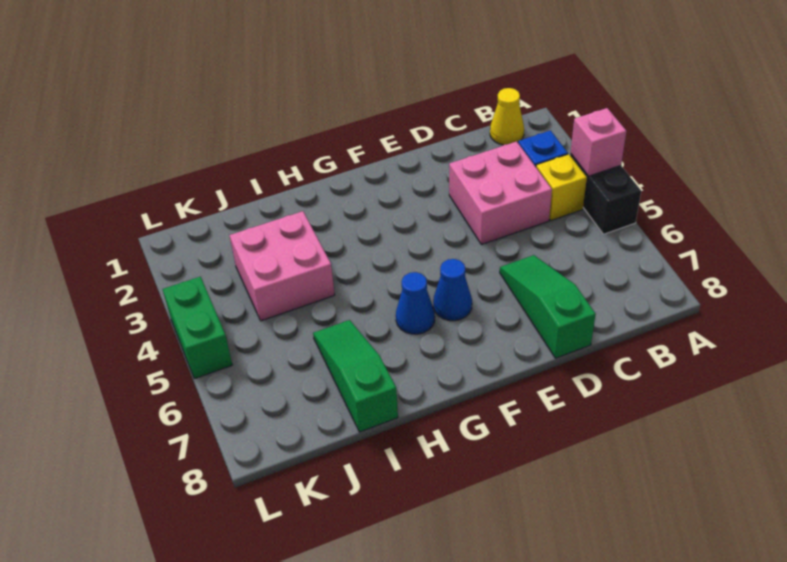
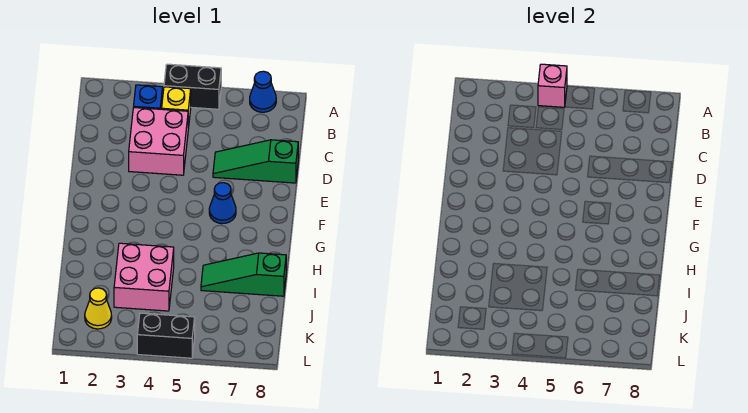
yellow cone B1 level 1 -> yellow cone K2 level 1
blue cone G6 level 1 -> blue cone A7 level 1
green brick L4:L5 level 1 -> black brick L4:L5 level 1

